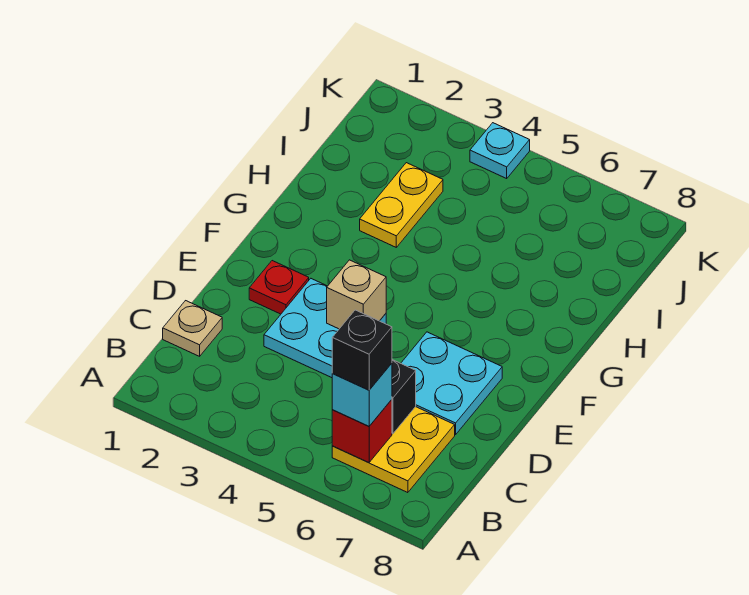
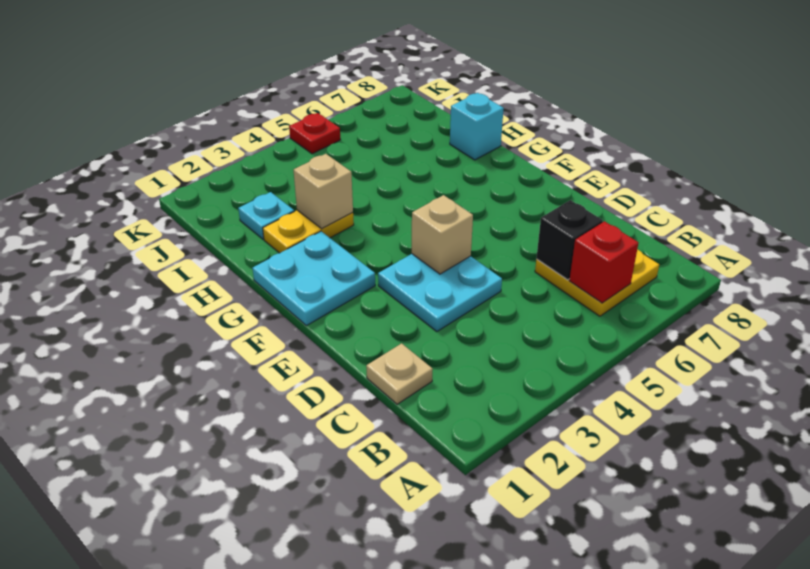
cyan brick B6 level 3 -> cyan brick H8 level 1
black brick B6 level 4 -> none
cyan plate D6:E7 level 1 -> cyan plate F1:G2 level 1
red plate E2 level 1 -> red plate K5 level 1
yellow plate H3:I3 level 1 -> yellow plate H2:H3 level 1
none -> tan brick H3 level 2
cyan plate K4 level 1 -> cyan plate I2 level 1

